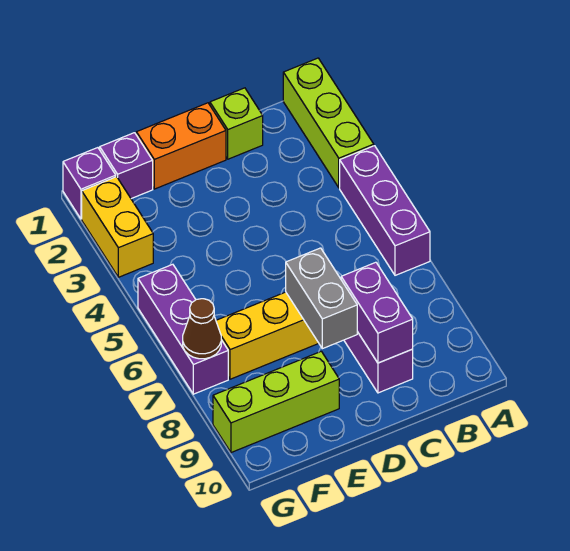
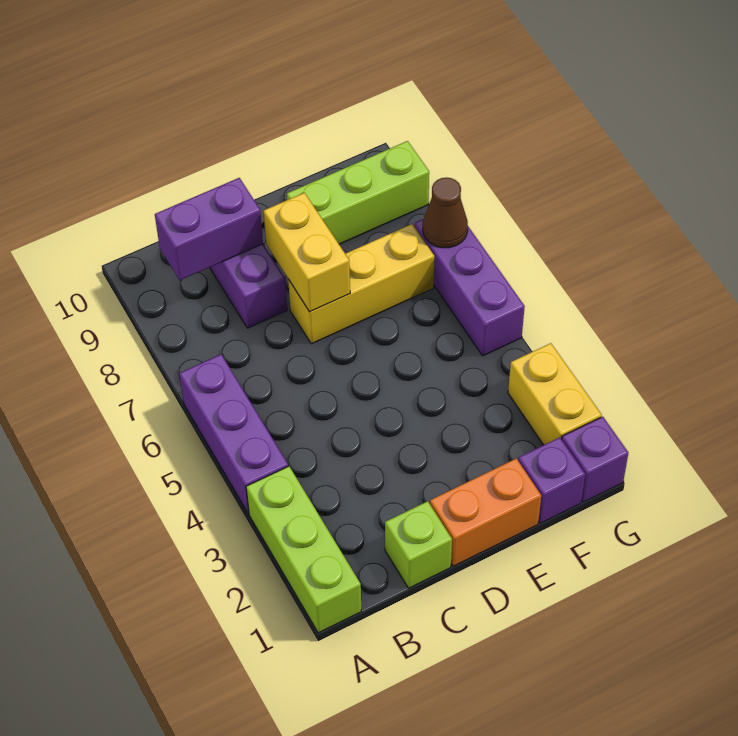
purple brick C8:C9 level 2 -> purple brick B9:C9 level 2
grey brick D7:D8 level 2 -> yellow brick D7:D8 level 2

